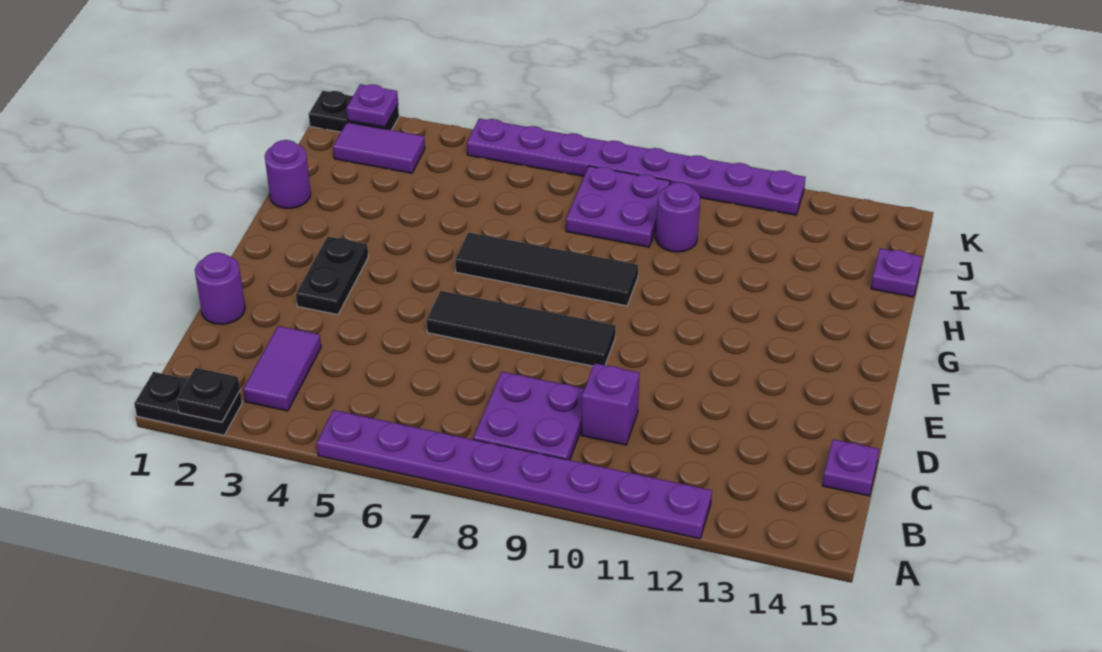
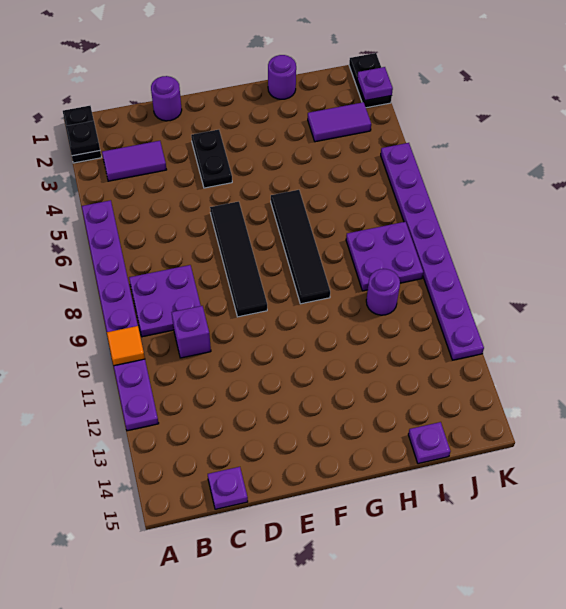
none -> orange tile A10 level 2
black plate E3:F3 level 1 -> black plate E3:E4 level 1
purple tile J2:J3 level 1 -> purple tile I3:J3 level 1

